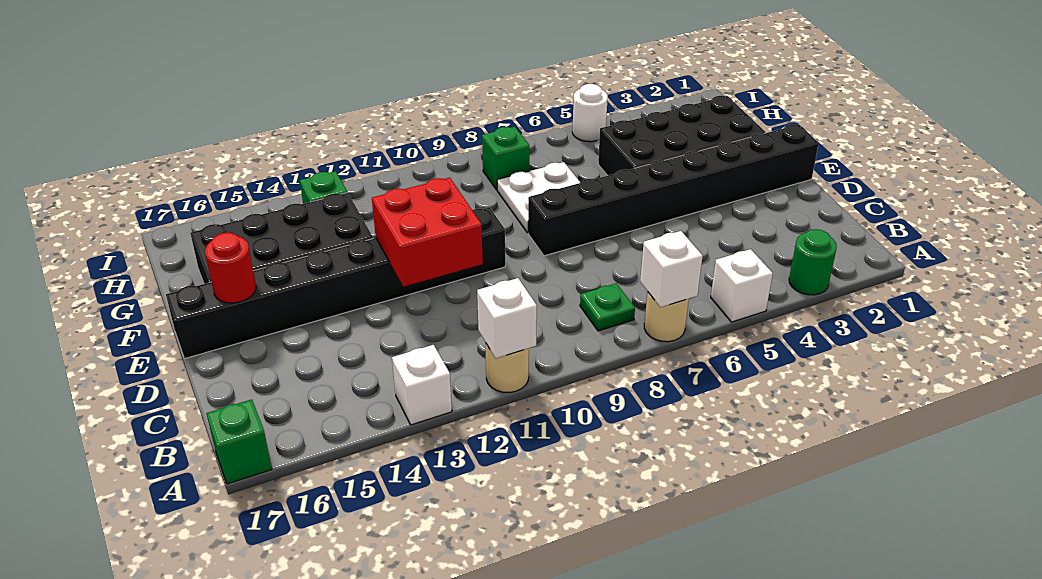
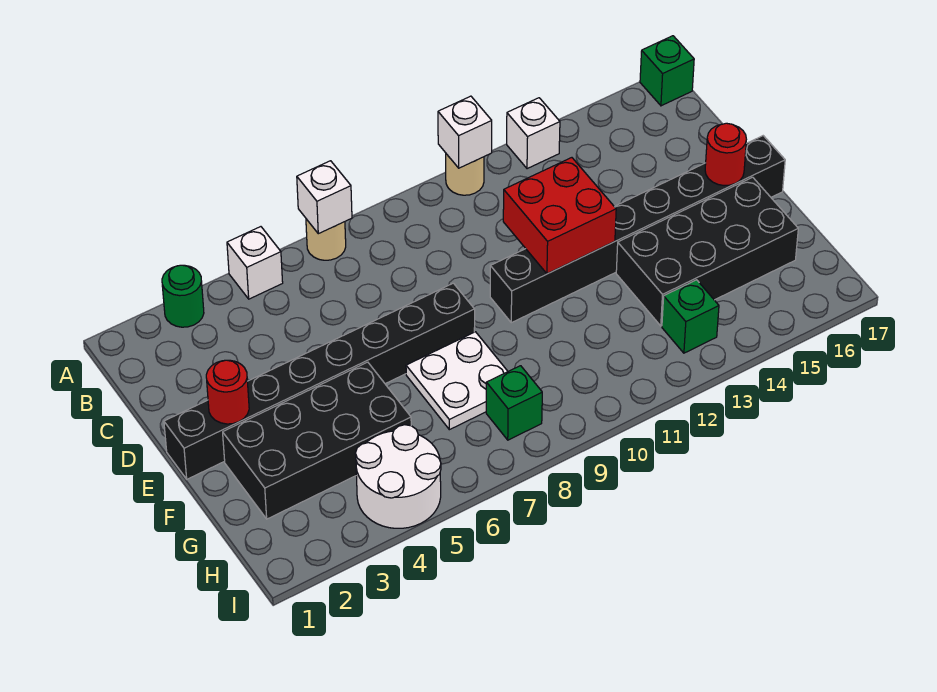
green plate B8 level 1 -> none
none -> red round brick E2 level 2
white round brick I5 level 1 -> white round brick H4:I5 level 1

